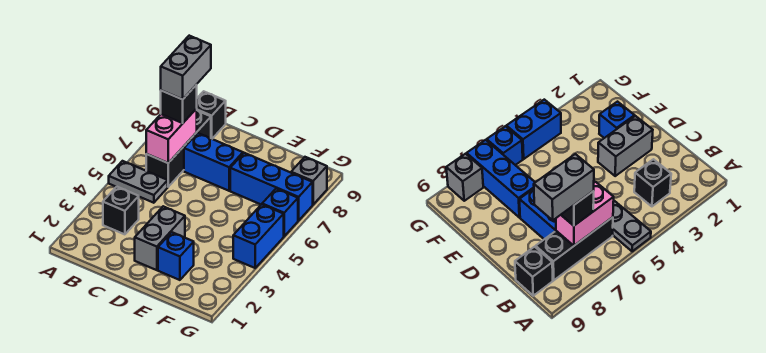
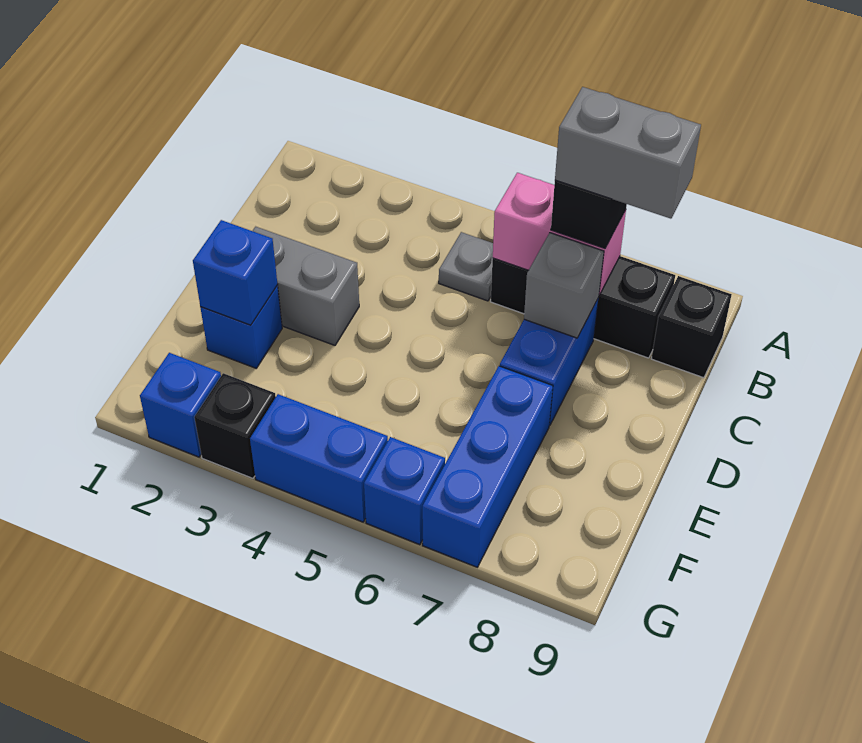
grey plate A5:B5 level 1 -> grey plate B5 level 1
black brick B3 level 1 -> black brick G3 level 1
none -> blue brick E2 level 2
none -> blue brick G2 level 1
grey brick G8 level 1 -> grey brick C7 level 2

